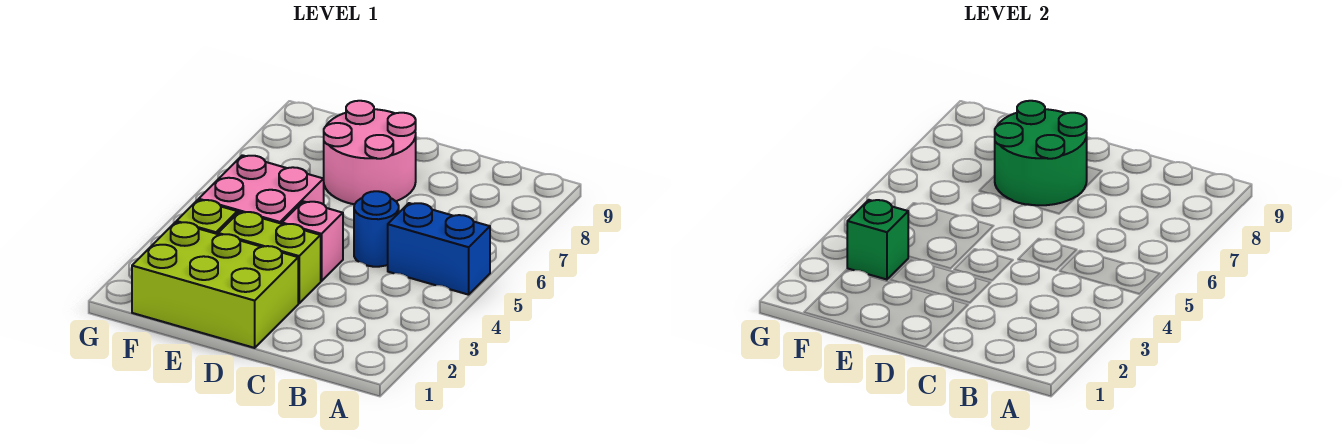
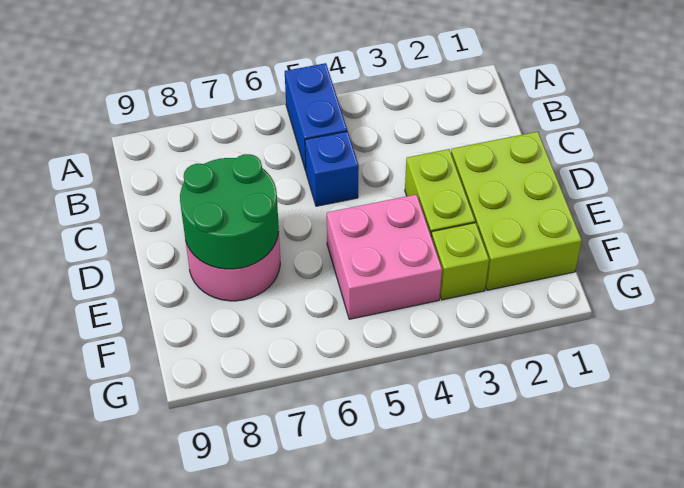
blue round brick C5 level 1 -> blue brick C5 level 1
pink brick D4 level 1 -> none
green brick F3 level 2 -> none

